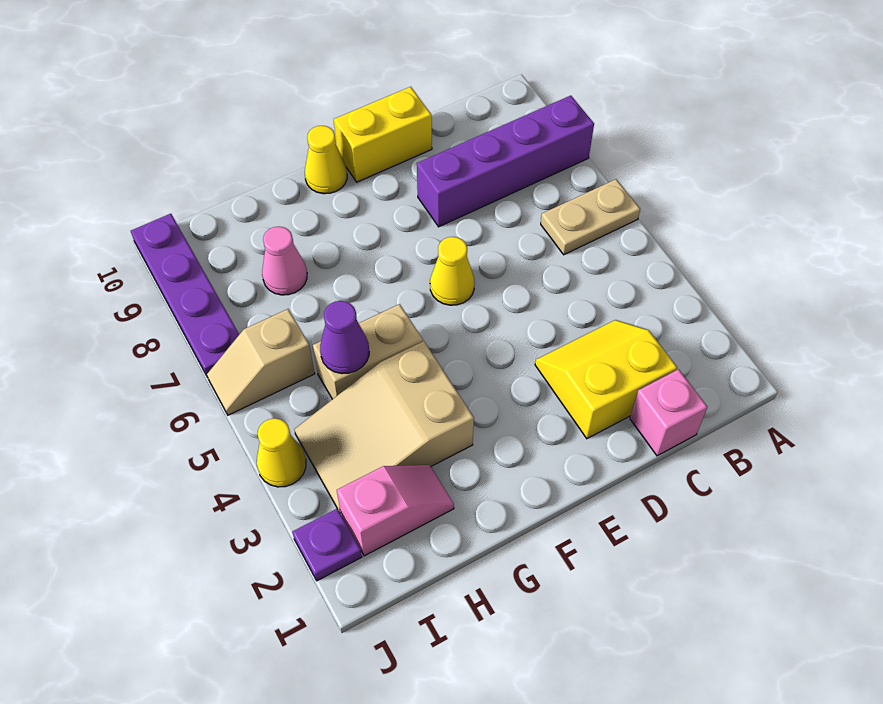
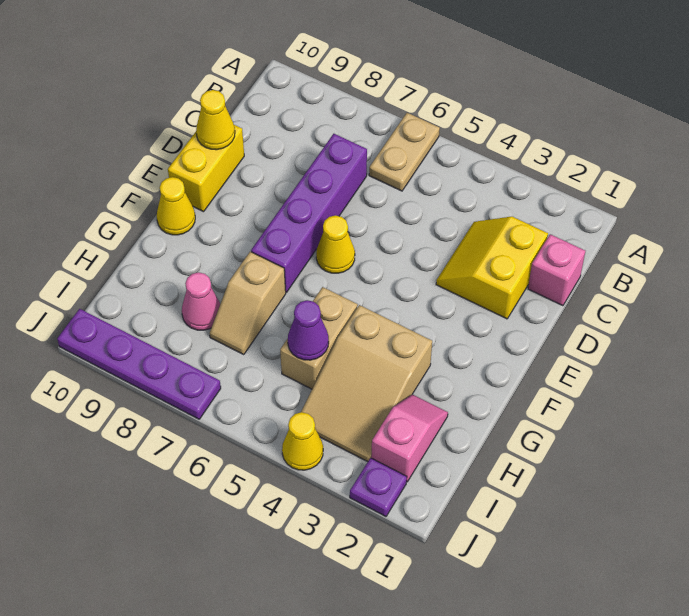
purple brick A8:D8 level 1 -> purple brick C7:F7 level 1
none -> yellow cone D10 level 2
tan slope I6:J6 level 1 top I -> tan slope G7:H7 level 1 top G

